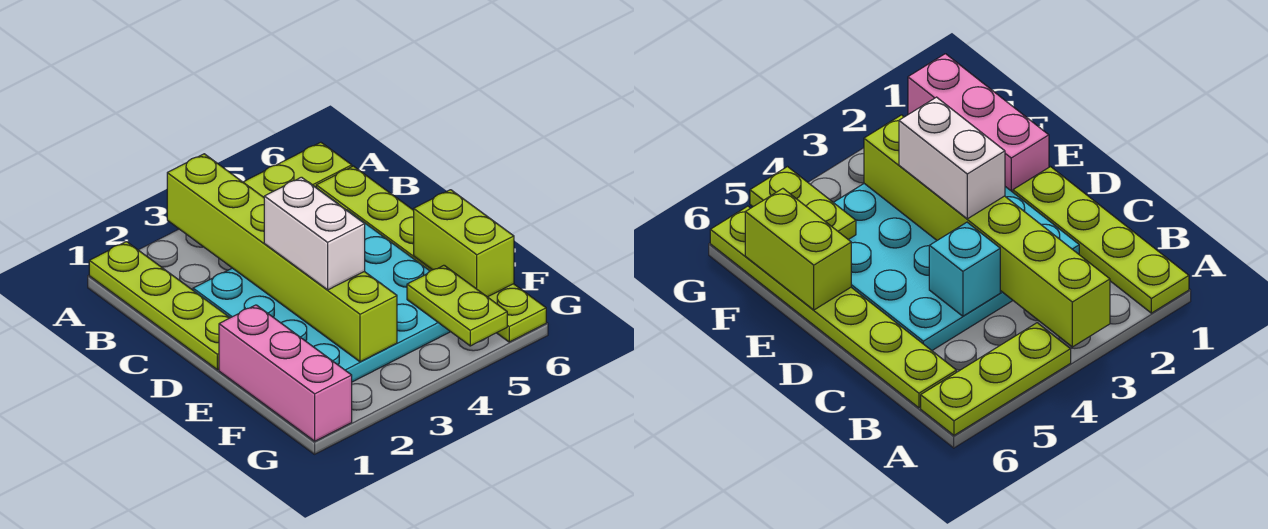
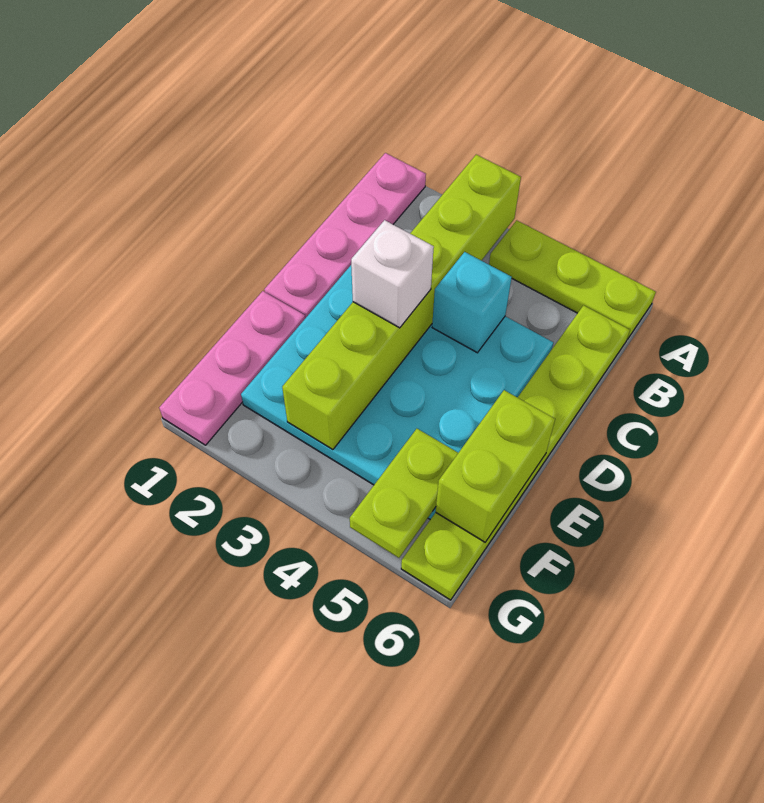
lime plate A1:D1 level 1 -> pink plate A1:D1 level 1
white brick D3:E3 level 3 -> white brick D3 level 3
pink brick E1:G1 level 1 -> pink plate E1:G1 level 1

